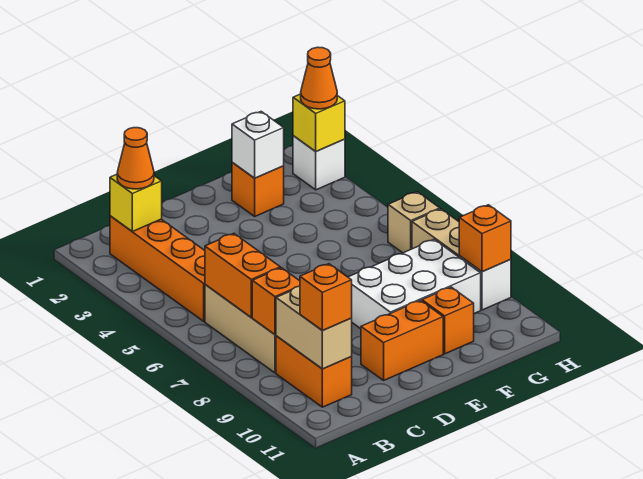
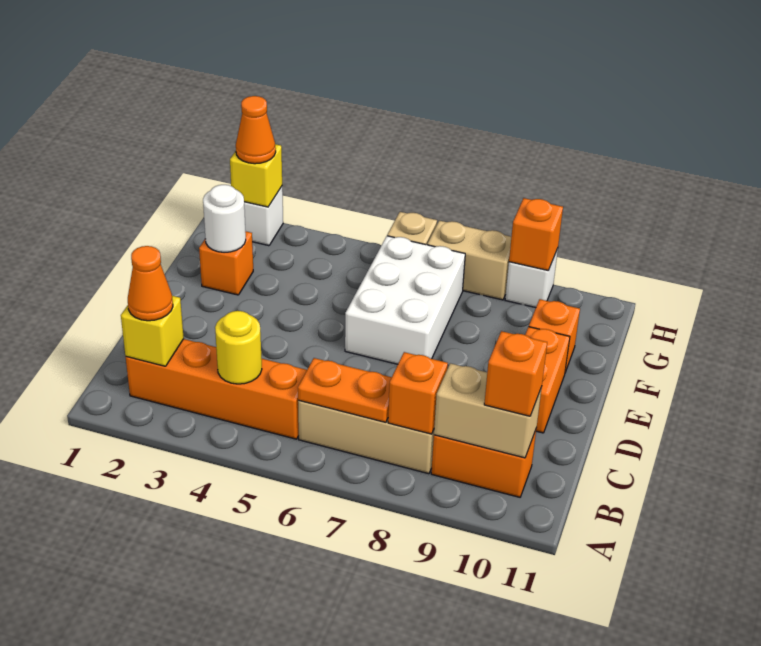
none -> yellow round brick B4 level 2
orange brick B6:B7 level 2 -> orange plate B6:B7 level 2
white brick E8:G9 level 1 -> white brick E6:G7 level 1
white brick F2 level 2 -> white round brick F2 level 2

